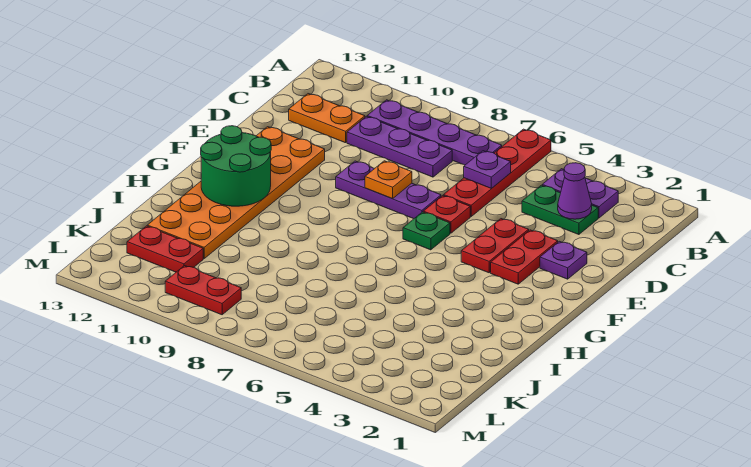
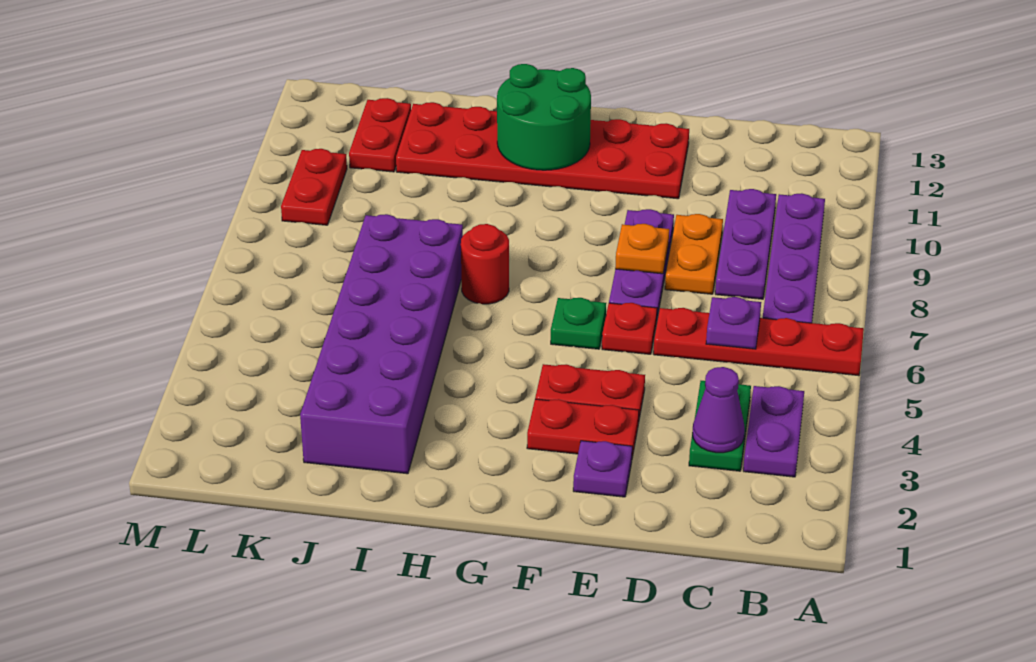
orange plate C11:C12 level 1 -> orange plate D8:D9 level 1
orange plate E11:J12 level 1 -> red plate E11:J12 level 1
none -> red round brick H7 level 1
none -> purple brick I2:J7 level 1

